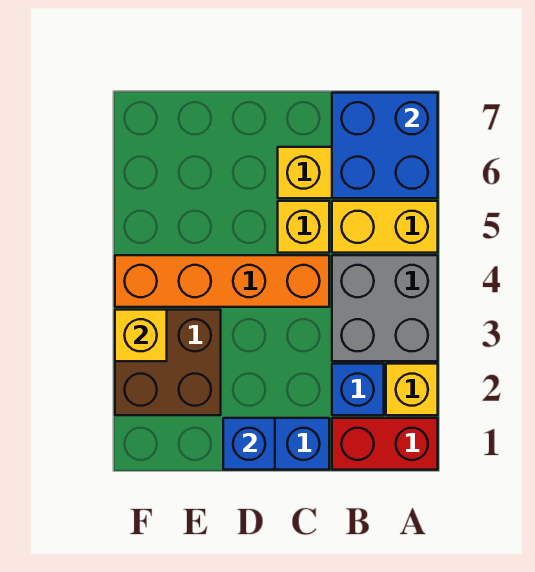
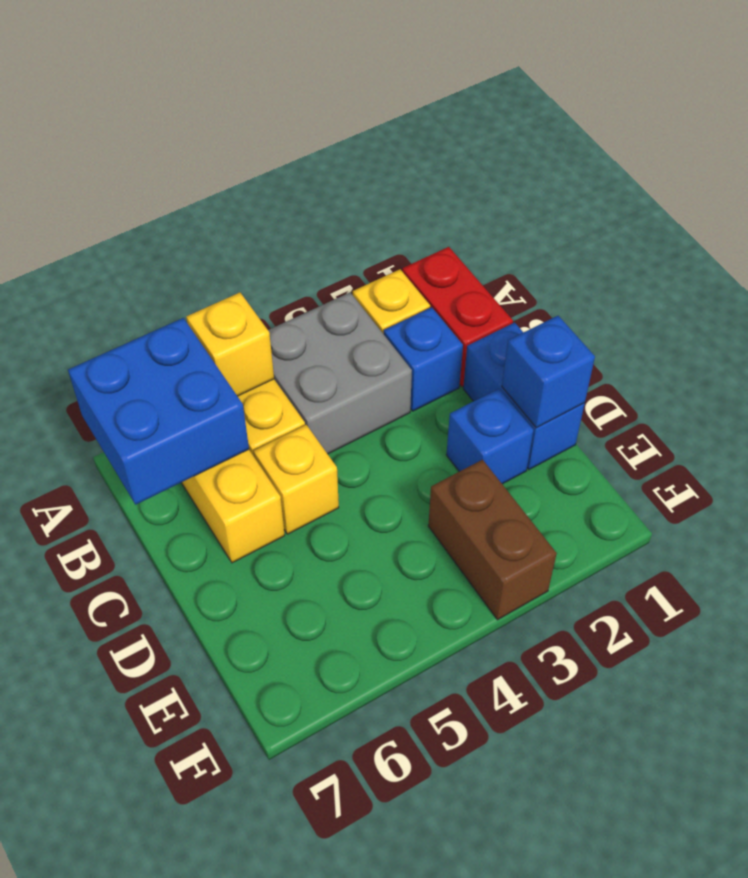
orange brick C4:F4 level 1 -> none
none -> blue brick D2 level 1
brown brick E2:F3 level 1 -> brown brick E3:F3 level 1
yellow brick F3 level 2 -> yellow brick A5 level 2

